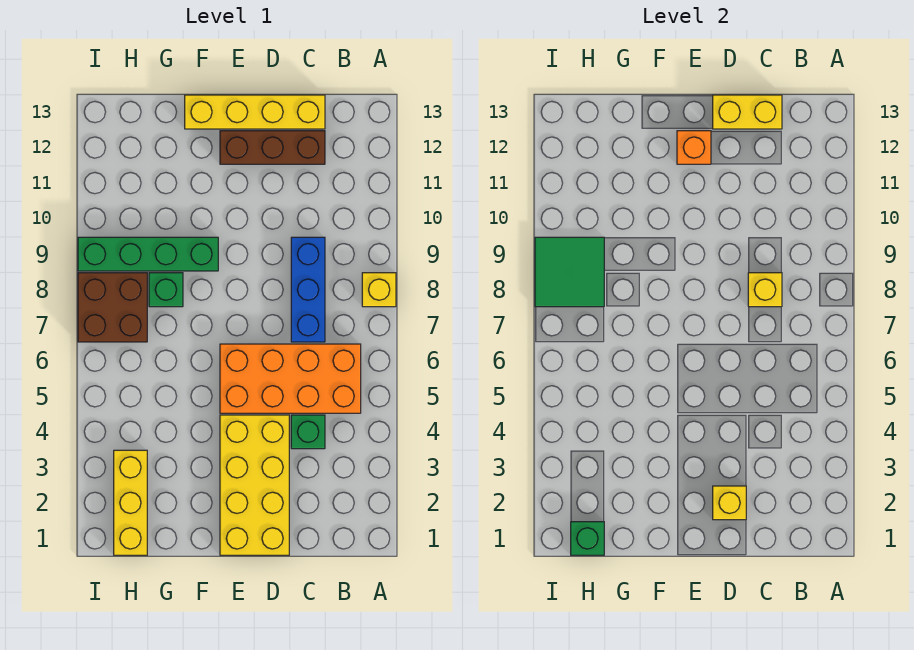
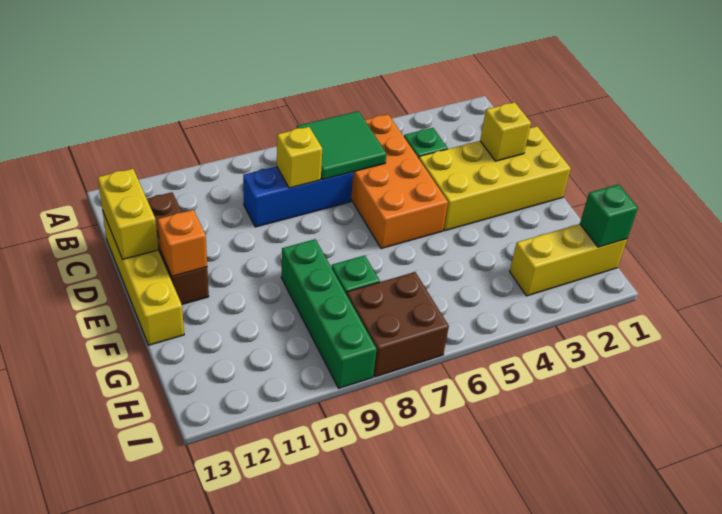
yellow brick A8 level 1 -> none
green tile H8:I9 level 2 -> green tile B6:C7 level 2

